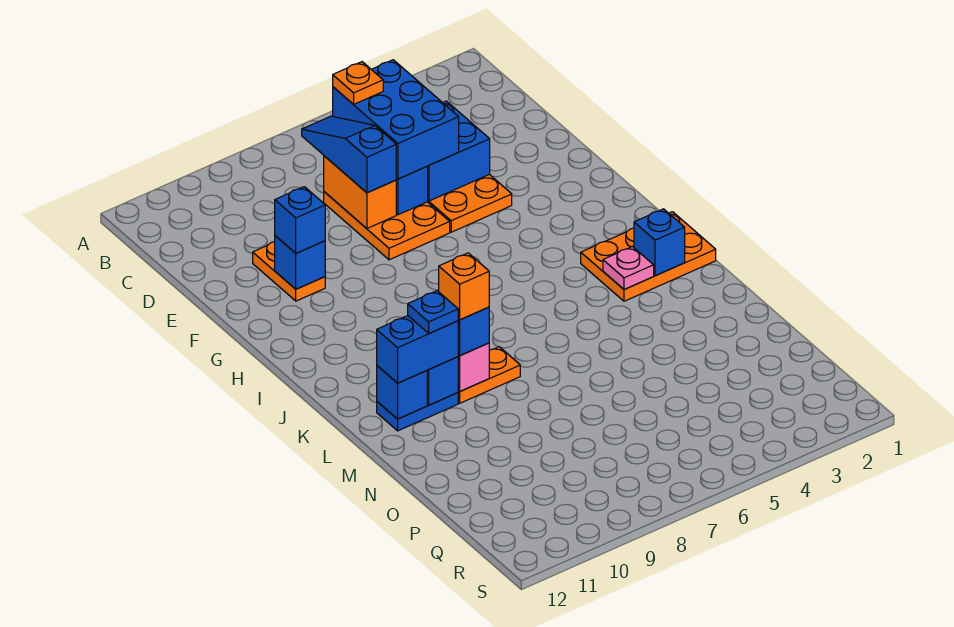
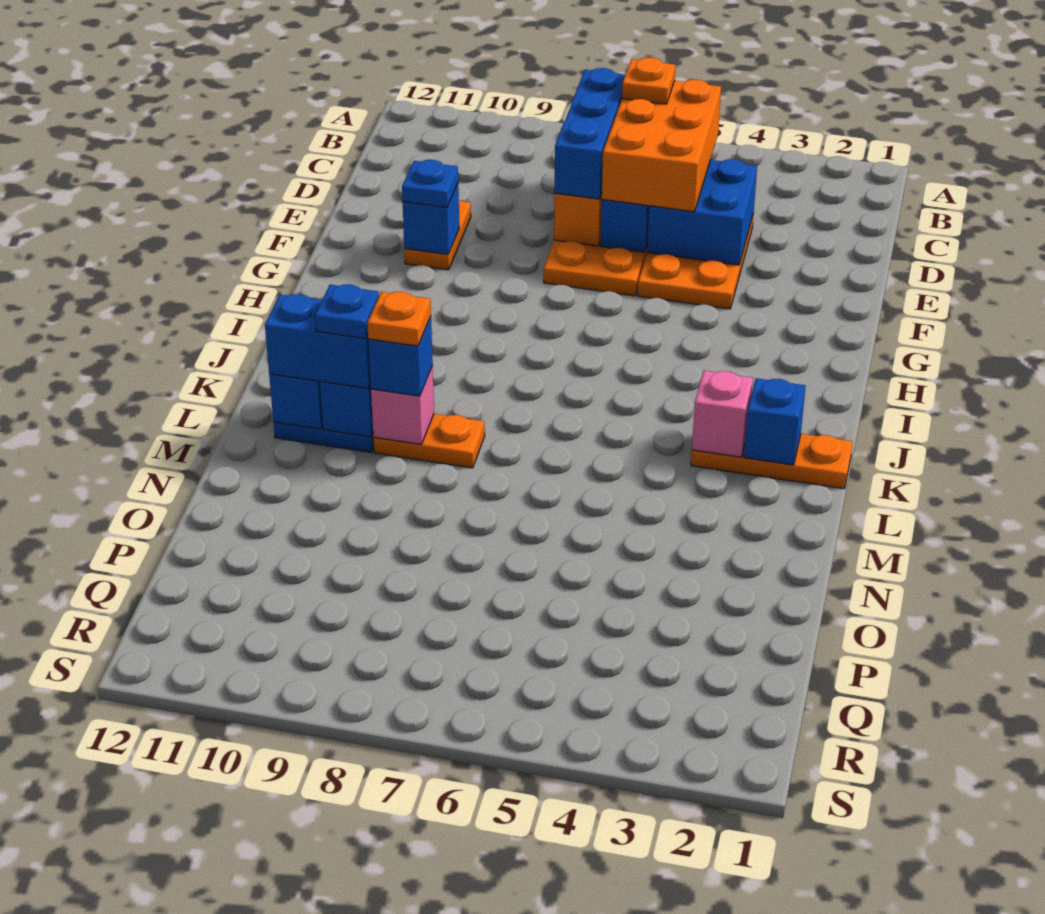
blue brick C5:E6 level 3 -> orange brick C5:E6 level 3
blue slope C7:E7 level 3 top E -> blue brick C7:E7 level 3
blue brick F10 level 3 -> blue plate F10 level 3
orange plate J1:K3 level 1 -> orange plate K1:K3 level 1
pink plate K3 level 2 -> pink brick K3 level 2
orange brick L9 level 4 -> orange plate L9 level 4

